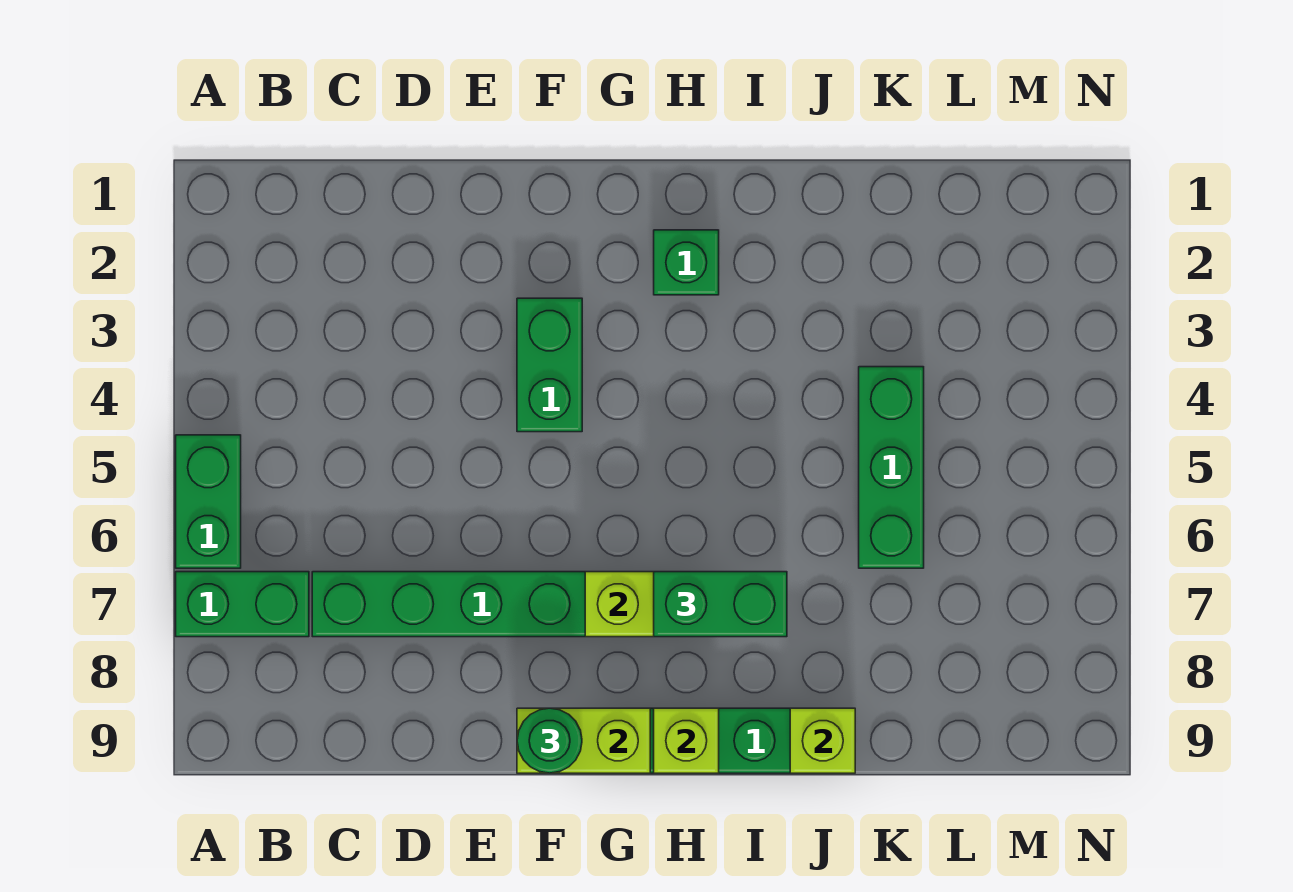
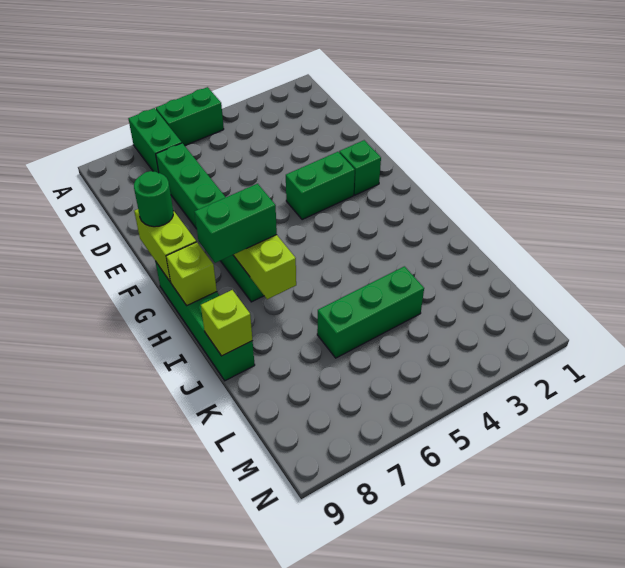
green brick H2 level 1 -> green brick F2 level 1
green brick H7:I7 level 3 -> green brick H7:H8 level 3

